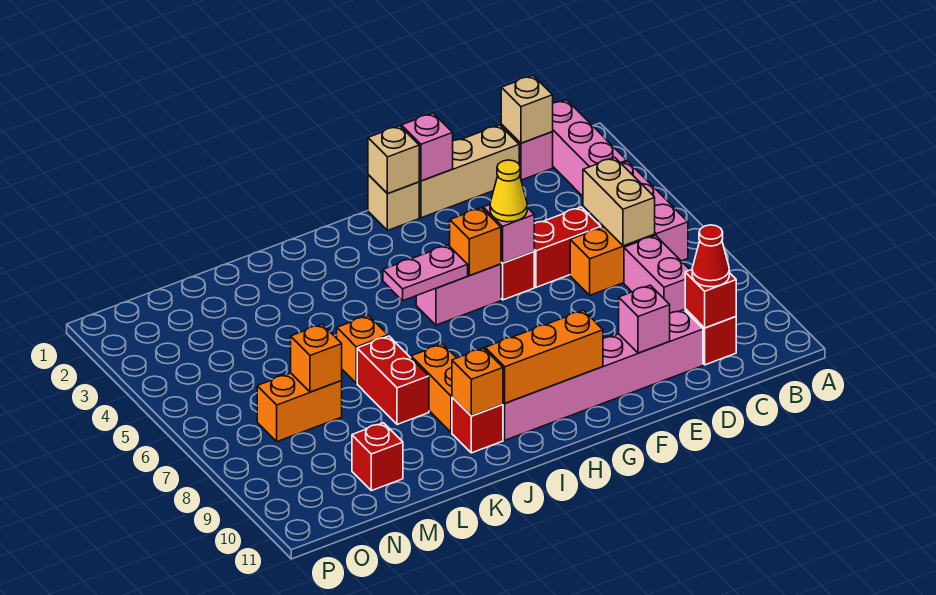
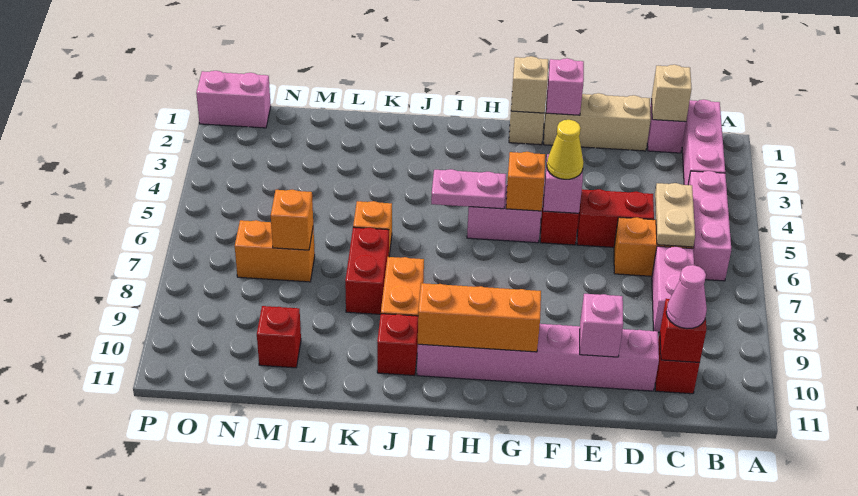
tan brick C5:C6 level 2 -> tan plate C5:C6 level 2
red cone C10 level 3 -> pink cone C10 level 3
orange brick J10 level 2 -> none
none -> pink brick O1:P1 level 1

